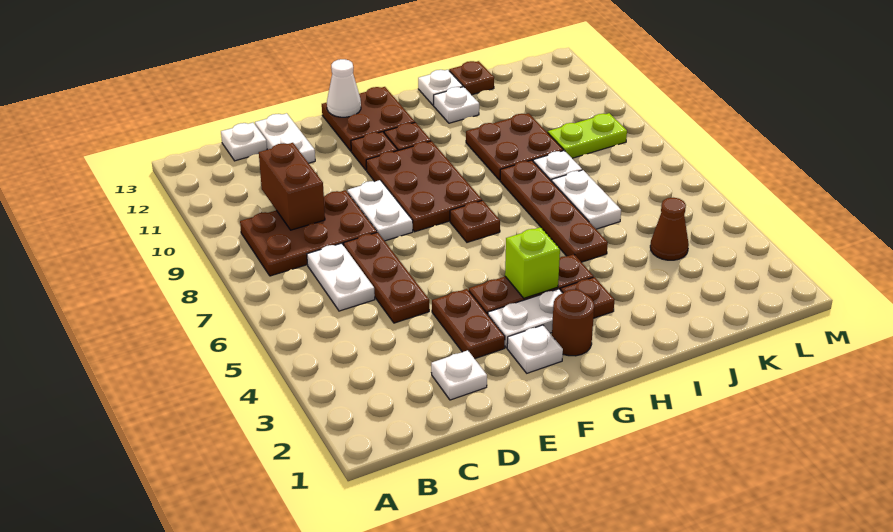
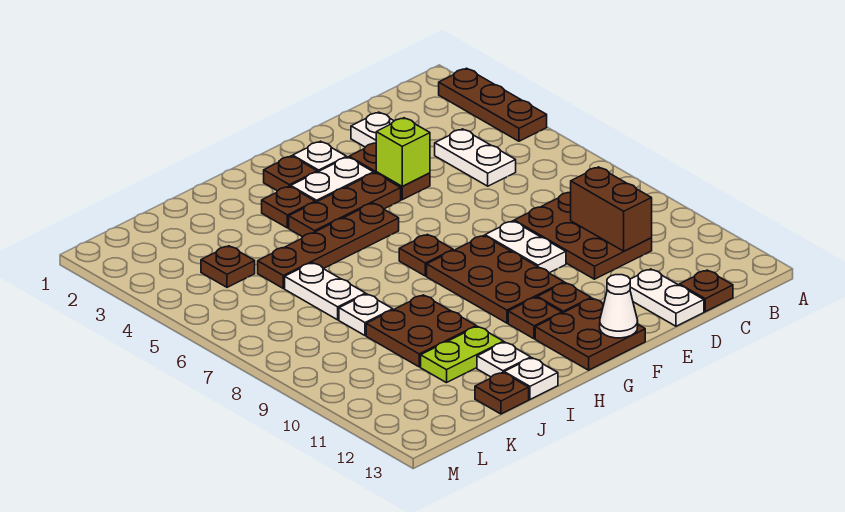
brown plate B8:D9 level 1 -> brown plate C8:D10 level 1
white plate C6:C7 level 1 -> white plate C4:C5 level 1
white plate C13 level 1 -> brown plate C13 level 1
brown plate D5:D7 level 1 -> brown plate A2:A4 level 1
brown round brick G2 level 1 -> brown plate G2 level 1
lime brick G4 level 2 -> lime brick E4 level 2
brown plate I5:I8 level 1 -> brown plate G5:J5 level 1
brown cone K4 level 1 -> brown plate K4 level 1
lime plate K9:L9 level 1 -> lime plate I11:J11 level 1

